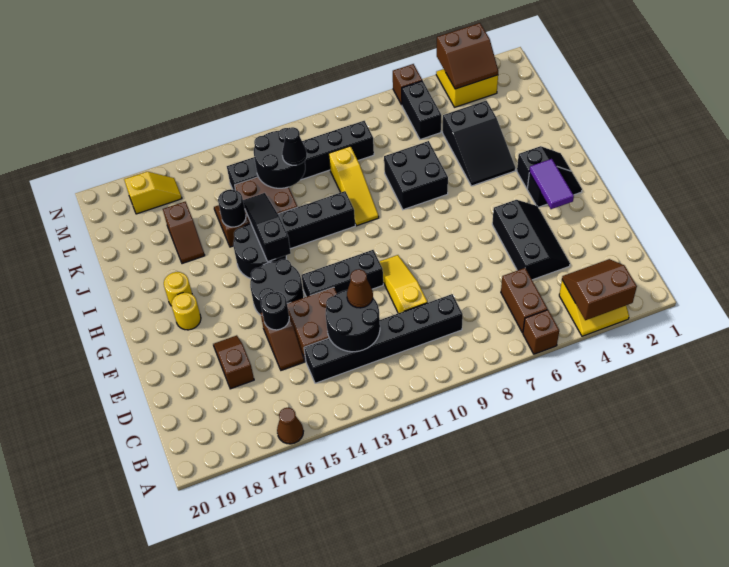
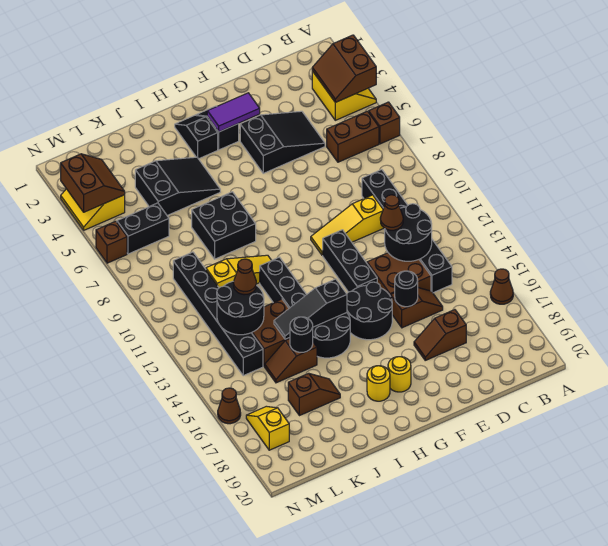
black slope D4:F5 level 1 top 5 -> black slope D4:F5 level 1 top F
black cone K12 level 3 -> brown cone K12 level 3
none -> brown cone N16 level 1

